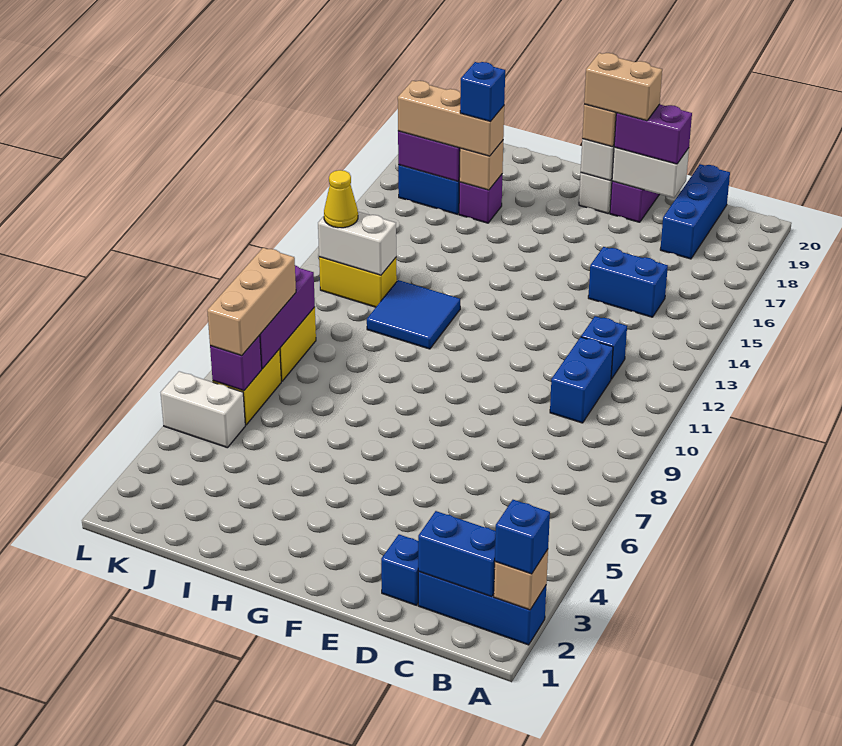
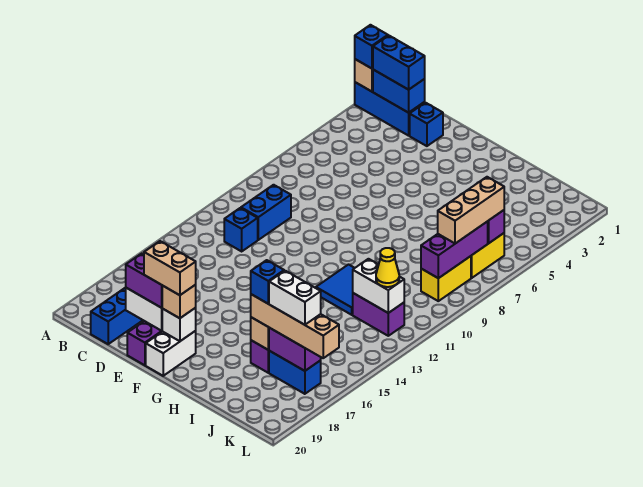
blue brick C15:D15 level 1 -> blue brick B2:C2 level 3
tan brick I17:K17 level 3 -> tan brick I17:L17 level 3
yellow brick J12:K12 level 1 -> purple brick J12:K12 level 1
white brick K5:L5 level 1 -> white brick J17:K17 level 4

